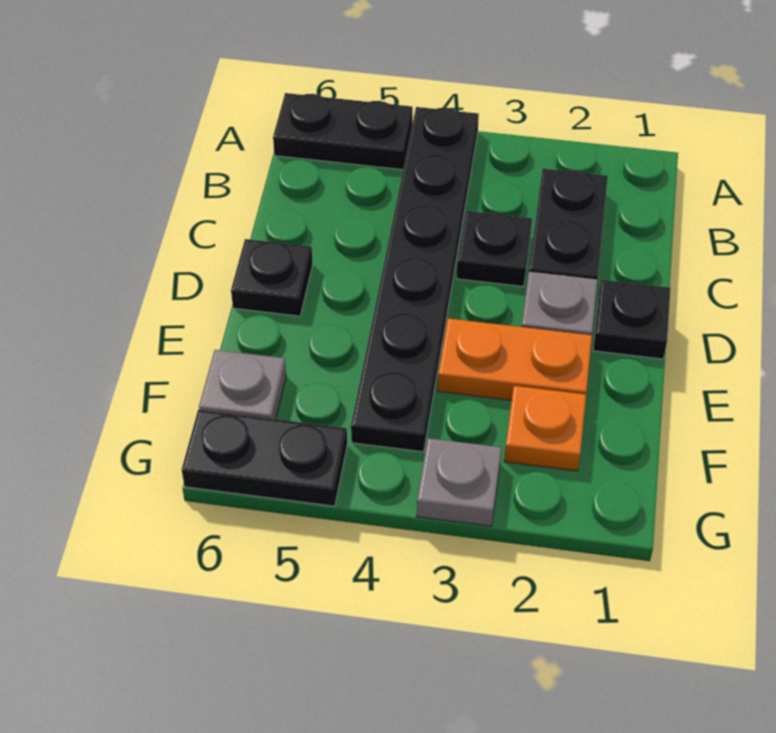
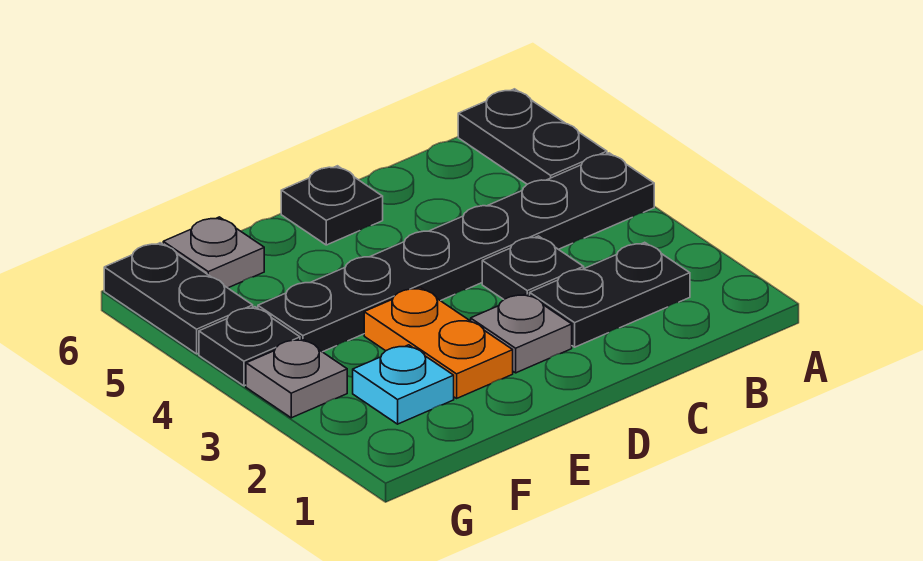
black plate D1 level 1 -> black plate G4 level 1
orange plate F2 level 1 -> cyan plate F2 level 1

